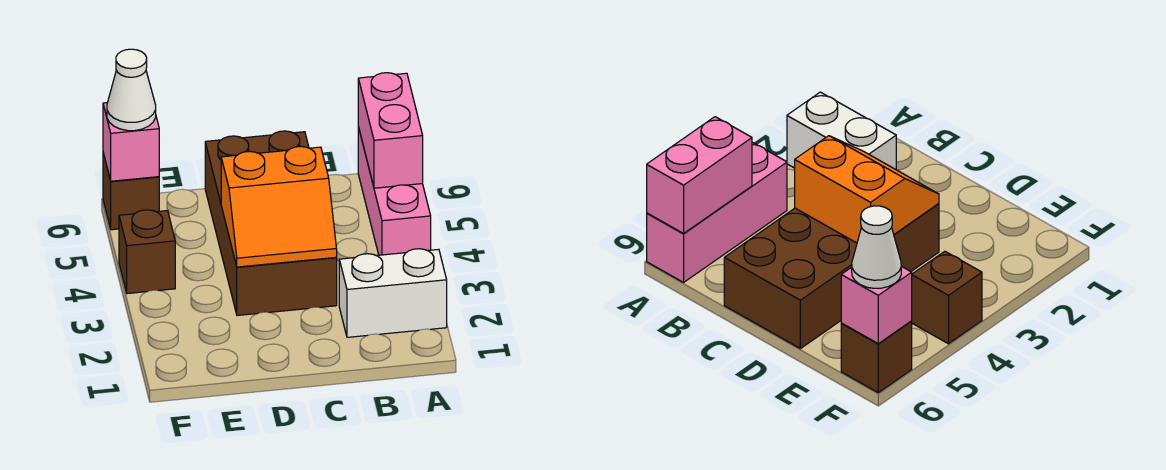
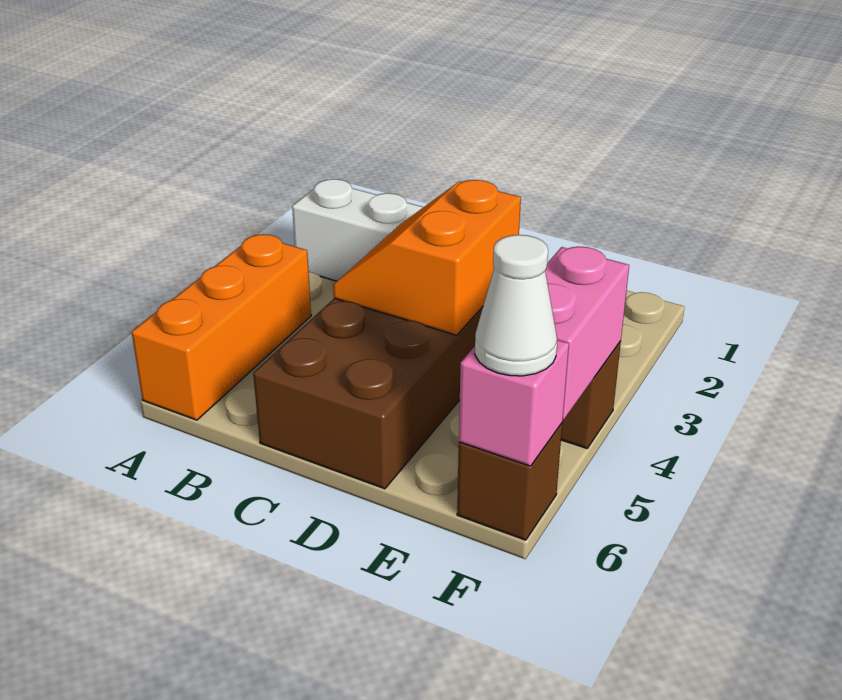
pink brick A4:A6 level 1 -> orange brick A4:A6 level 1
pink brick A5:A6 level 2 -> pink brick F4:F5 level 2
orange slope C3:D4 level 2 top 4 -> orange slope C3:D4 level 2 top D

